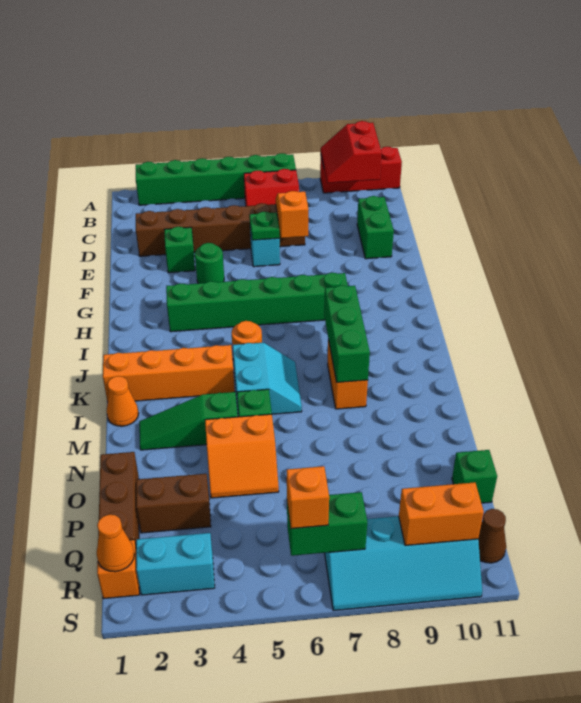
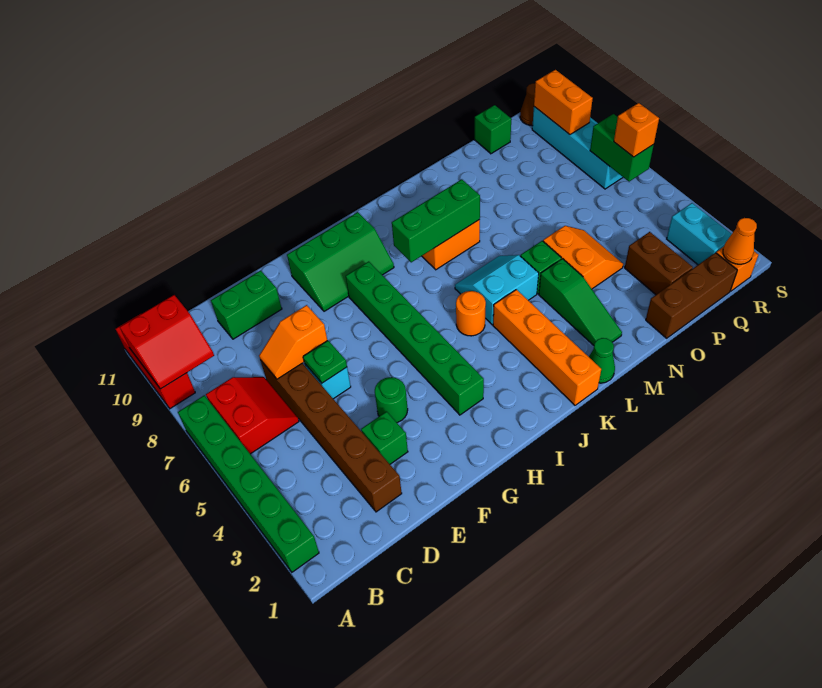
none -> green slope G9:I10 level 1 top 10
orange cone L1 level 1 -> green cone L1 level 1

